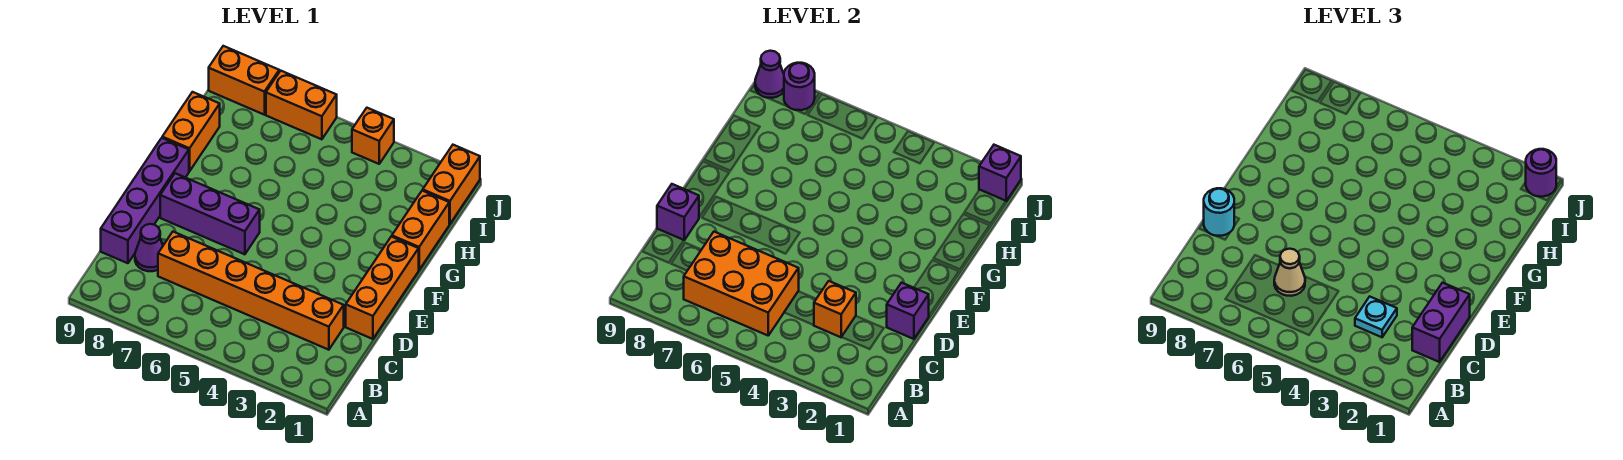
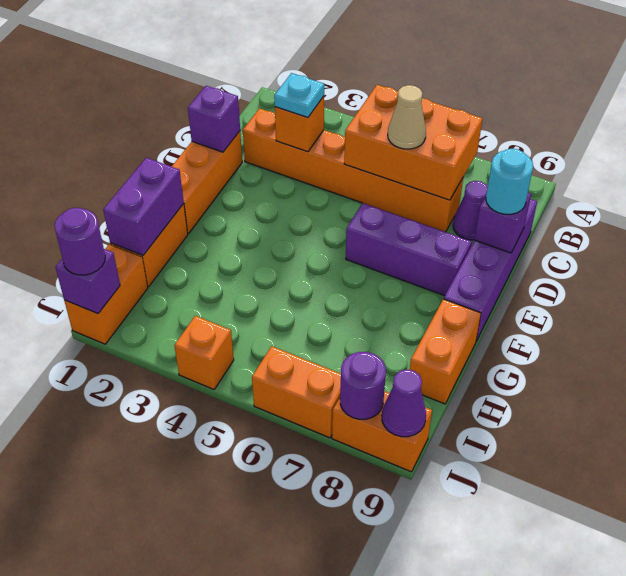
purple brick C1:D1 level 3 -> purple brick G1:H1 level 2

